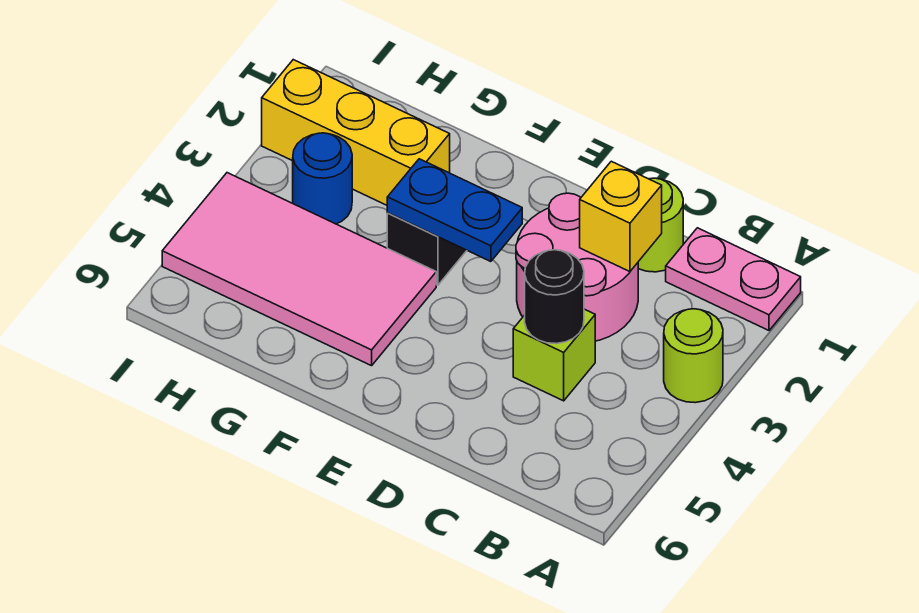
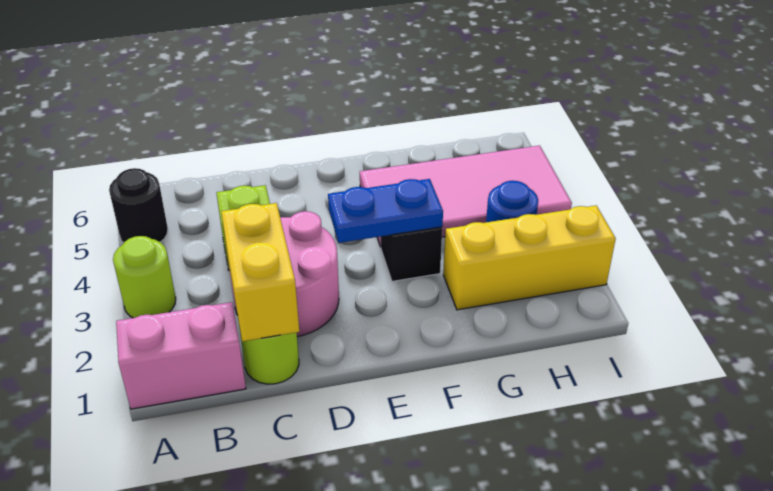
pink plate A1:B1 level 1 -> pink brick A1:B1 level 1
yellow brick C2 level 2 -> yellow brick C1:C2 level 2
black round brick C4 level 2 -> black round brick A5 level 1

